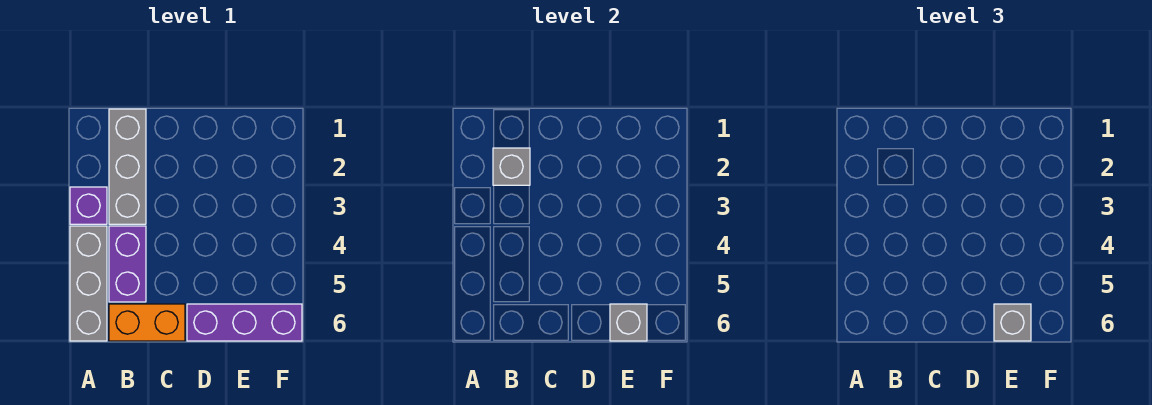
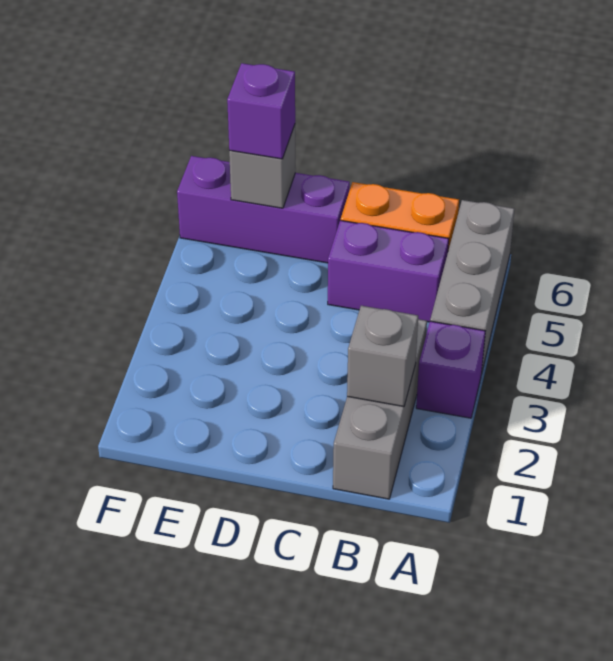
purple brick B4:B5 level 1 -> purple brick B5:C5 level 1
grey brick E6 level 3 -> purple brick E6 level 3

